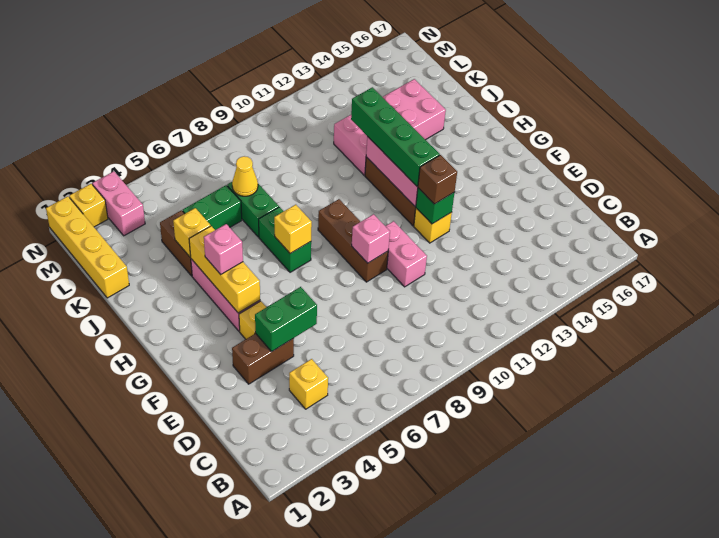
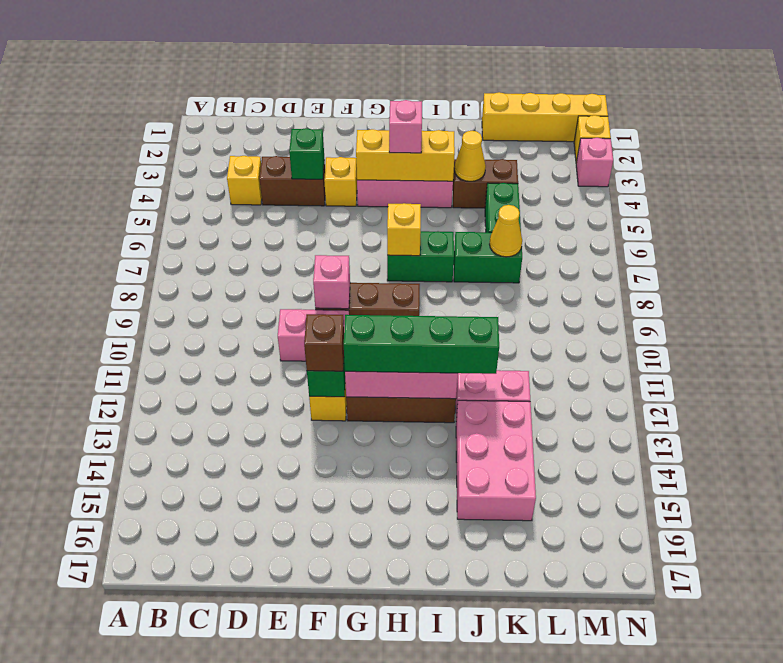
brown brick E3:E4 level 1 -> brown brick D4:E4 level 1
green brick E4:E5 level 2 -> green brick E4 level 2
yellow brick J4 level 2 -> yellow cone J4 level 2
pink brick M3:N3 level 1 -> pink brick N3 level 1

